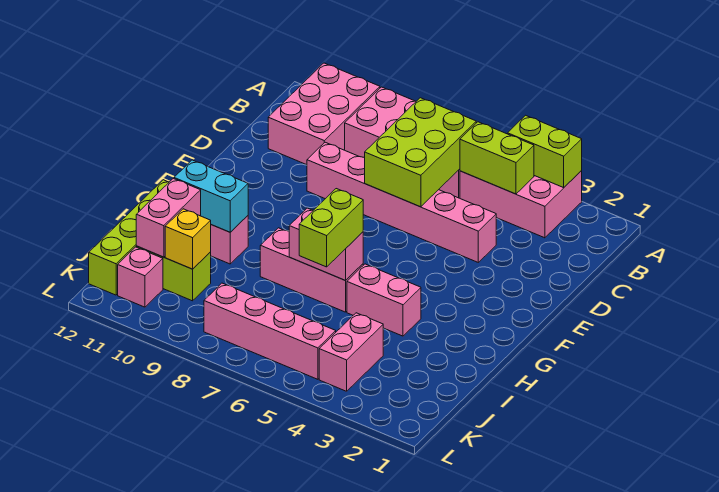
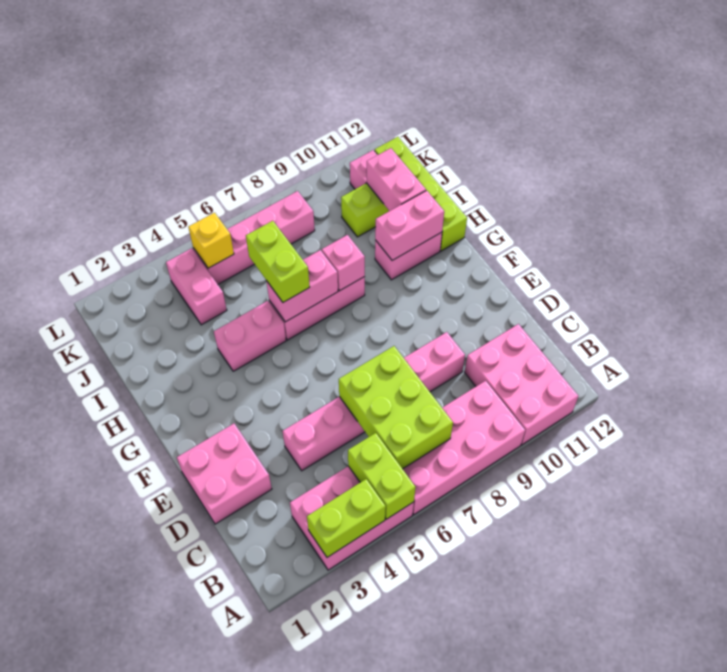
lime brick B4:B5 level 2 -> lime brick A5:B5 level 2
none -> pink brick D1:E2 level 1
none -> pink brick H8 level 2
cyan brick H10:H11 level 2 -> pink brick H10:H11 level 2
yellow brick J10 level 2 -> yellow brick K5 level 2

